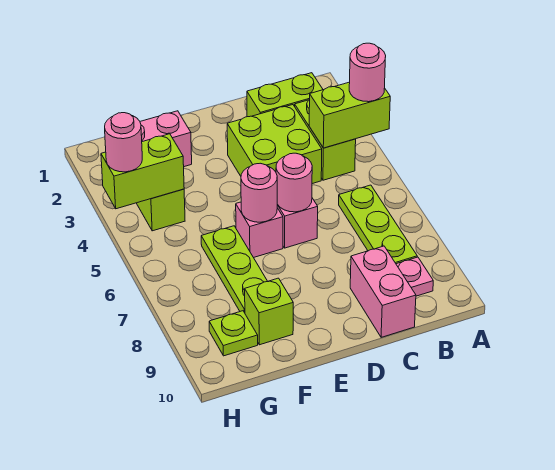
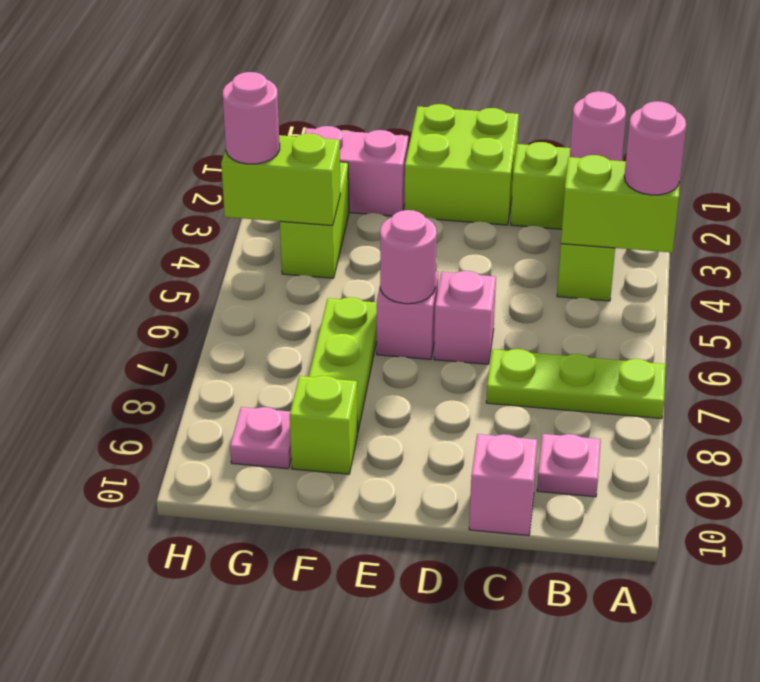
lime plate B6:B8 level 1 -> lime plate A7:C7 level 1
lime brick C3:D4 level 1 -> lime brick D1:E2 level 1
pink brick C9:C10 level 1 -> pink brick C10 level 1
pink round brick D6 level 2 -> pink round brick B2 level 2
lime plate G9 level 1 -> pink plate G9 level 1

